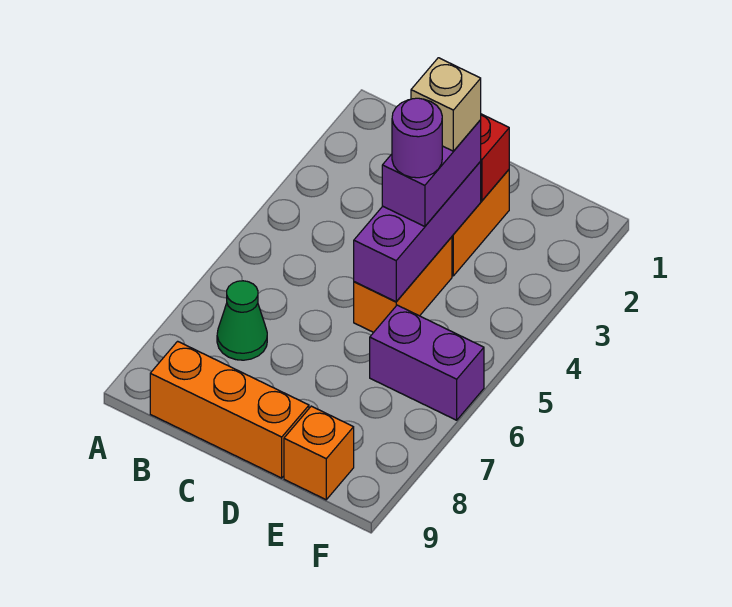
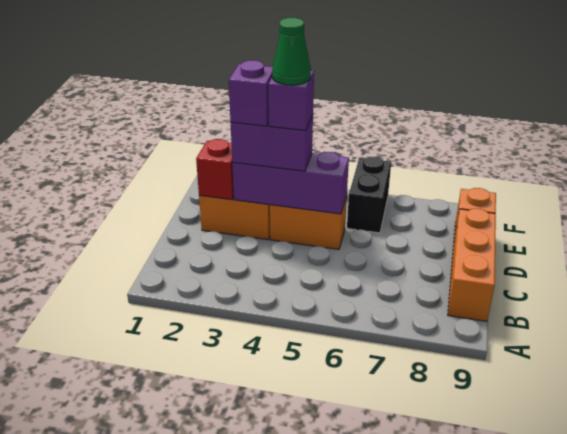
green cone B7 level 1 -> green cone D4 level 5
tan brick D3 level 4 -> purple brick D3 level 4
purple round brick D4 level 4 -> purple brick D4 level 4
purple brick E6:F6 level 1 -> black brick E6:F6 level 1

